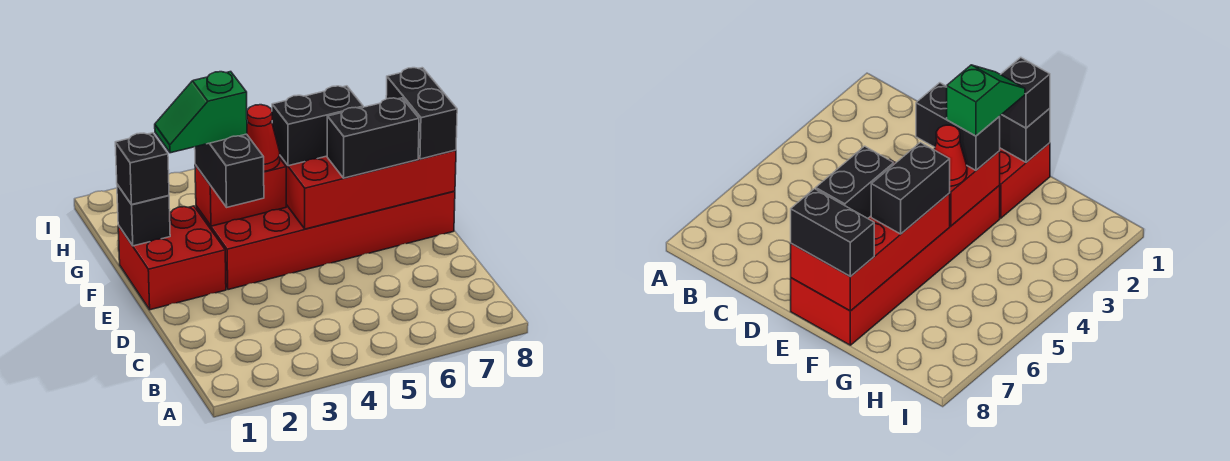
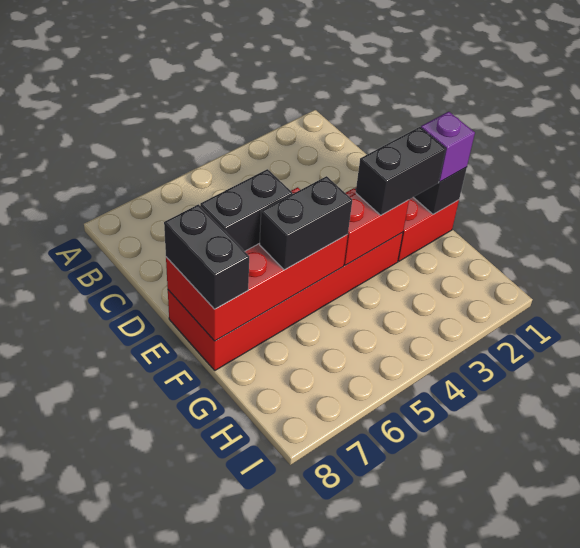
black brick E3:F3 level 3 -> black brick F2:F3 level 3
black brick F1 level 3 -> purple brick F1 level 3
green slope F2:F3 level 4 top 3 -> none
red cone F4 level 3 -> none

